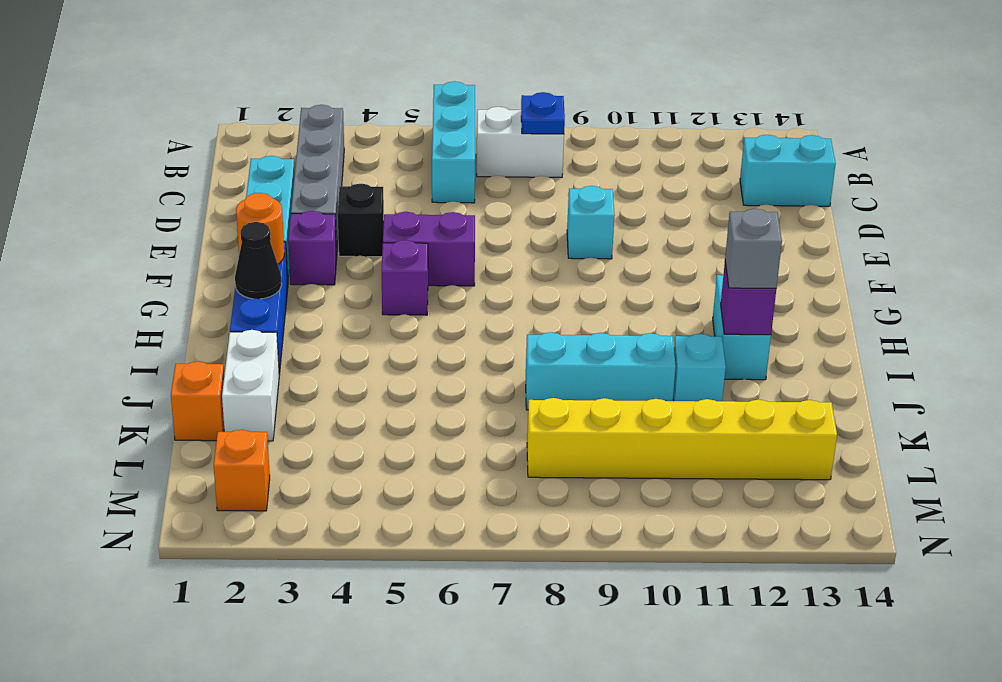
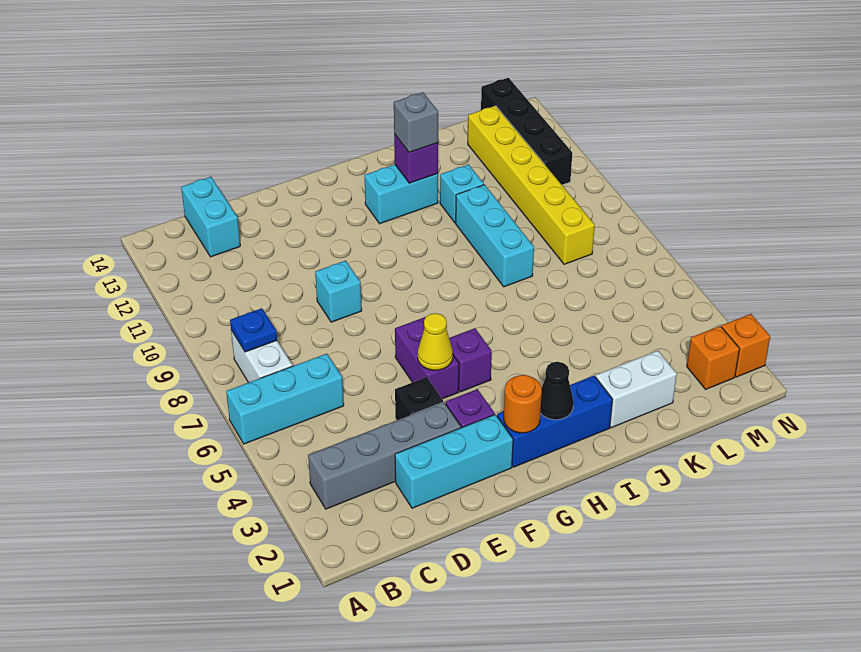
none -> yellow cone F5 level 2
orange brick K1 level 1 -> orange brick N2 level 1
none -> black brick M11:M14 level 1

